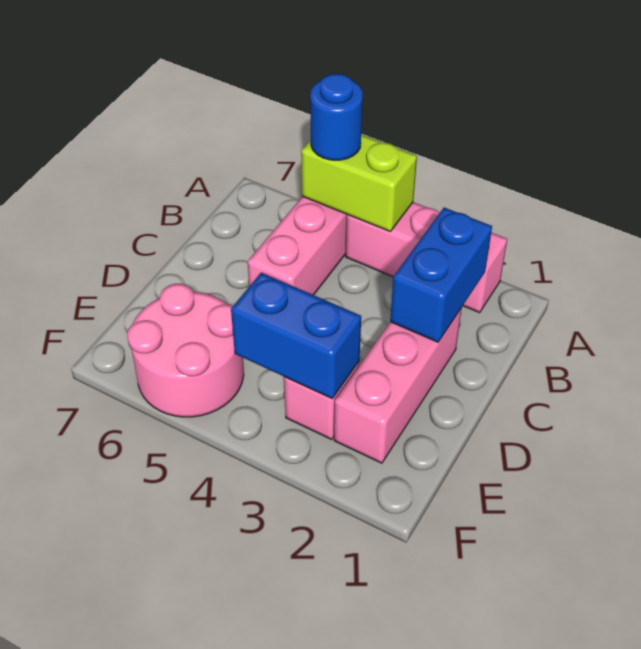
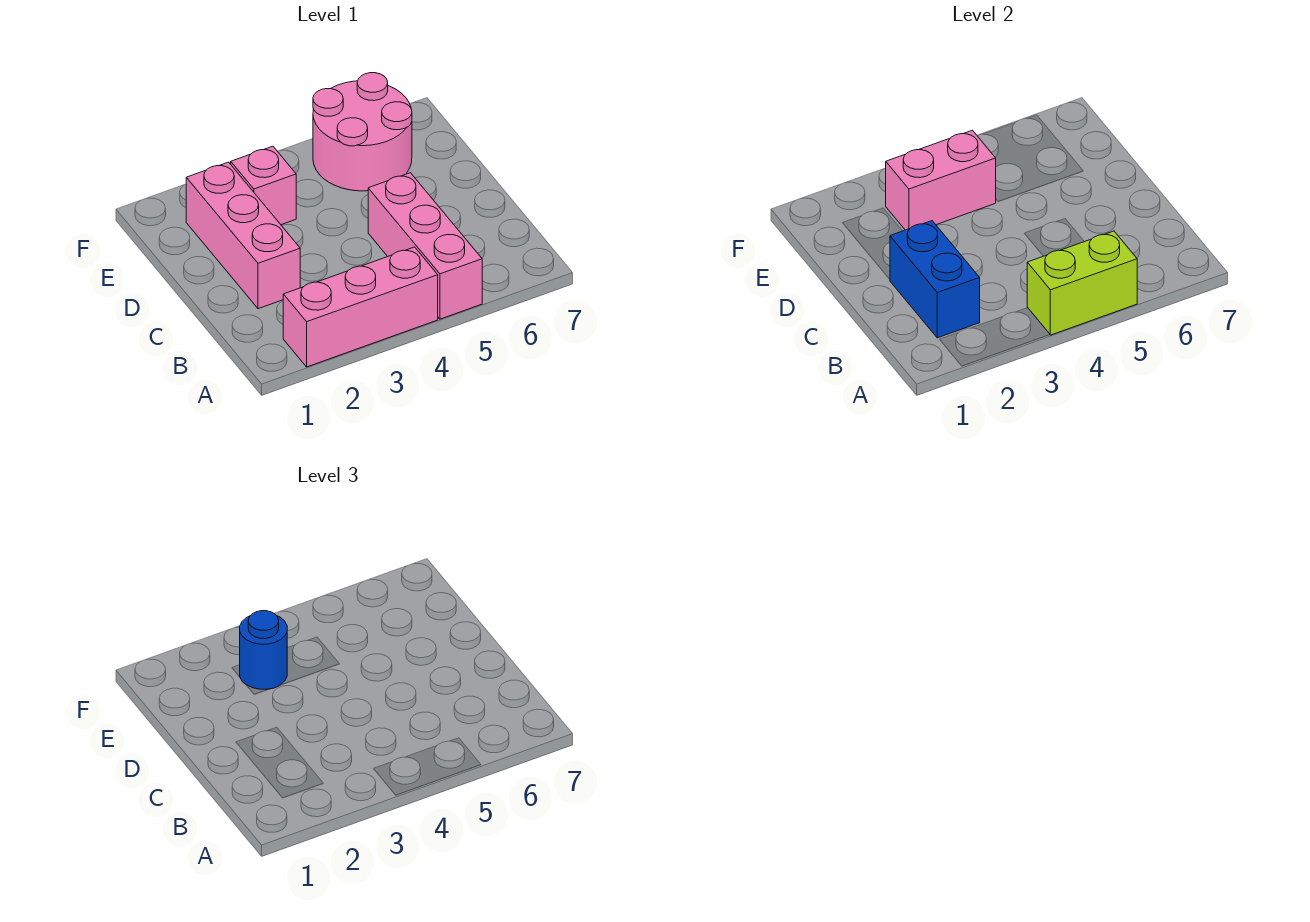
blue round brick A5 level 3 -> blue round brick E3 level 3
blue brick E3:E4 level 2 -> pink brick E3:E4 level 2

